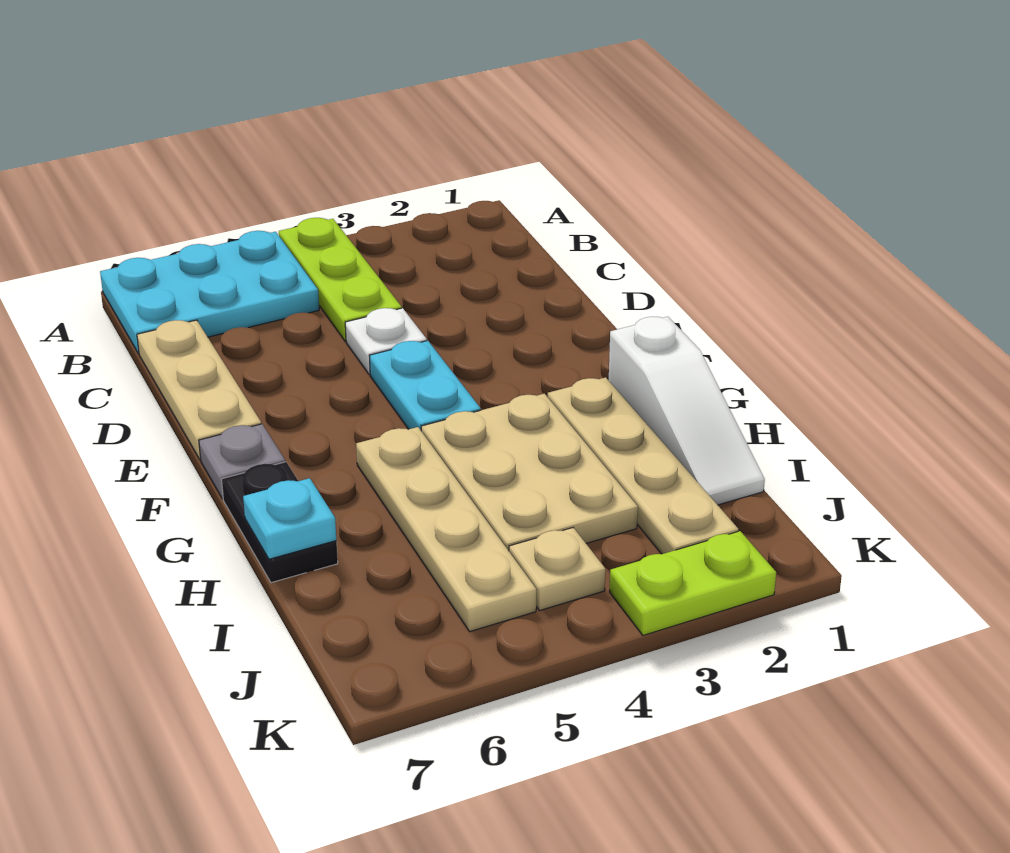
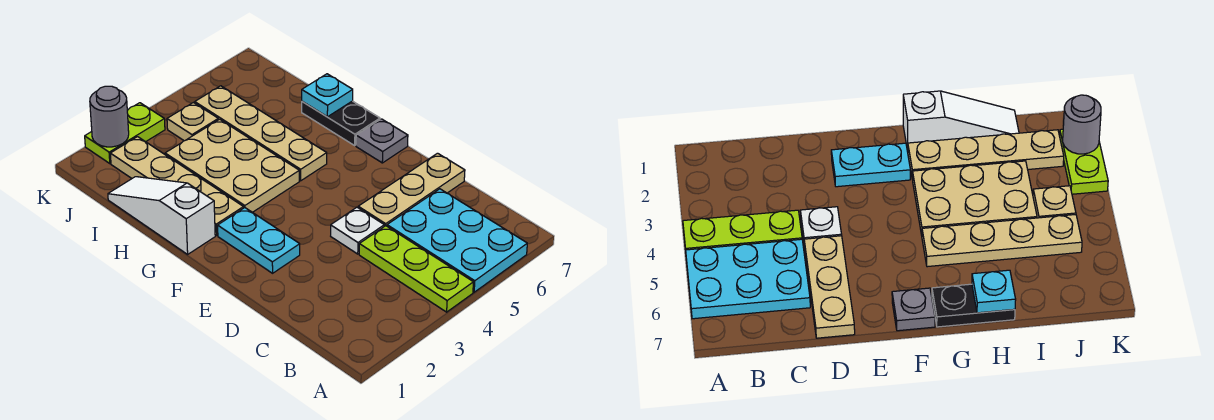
cyan plate A5:B7 level 1 -> cyan plate A5:C6 level 1
tan plate C7:E7 level 1 -> tan plate D5:D7 level 1
cyan plate E4:F4 level 1 -> cyan plate E2:F2 level 1
none -> grey round brick K2 level 2

